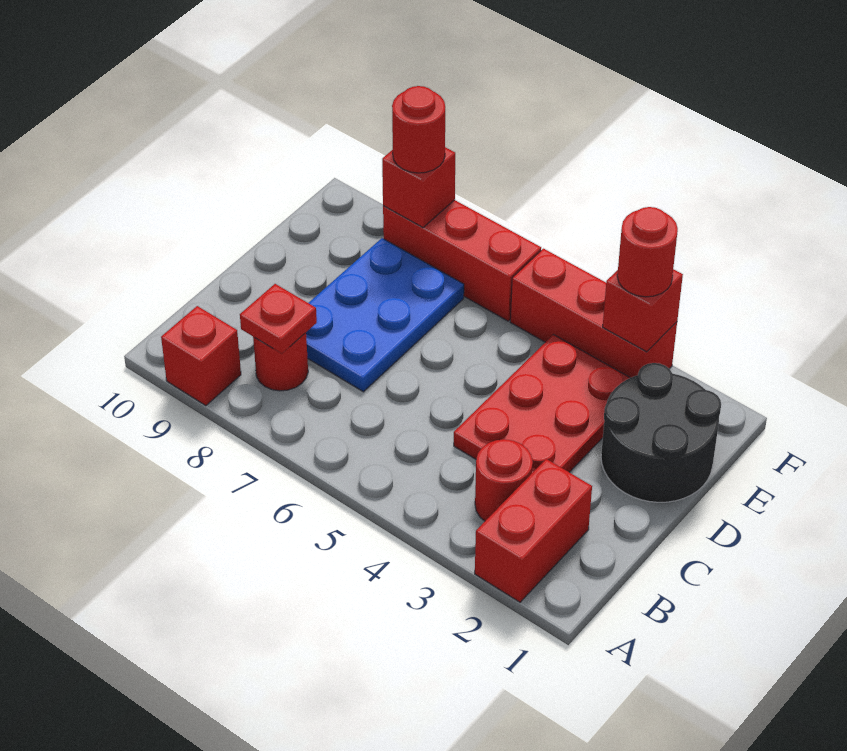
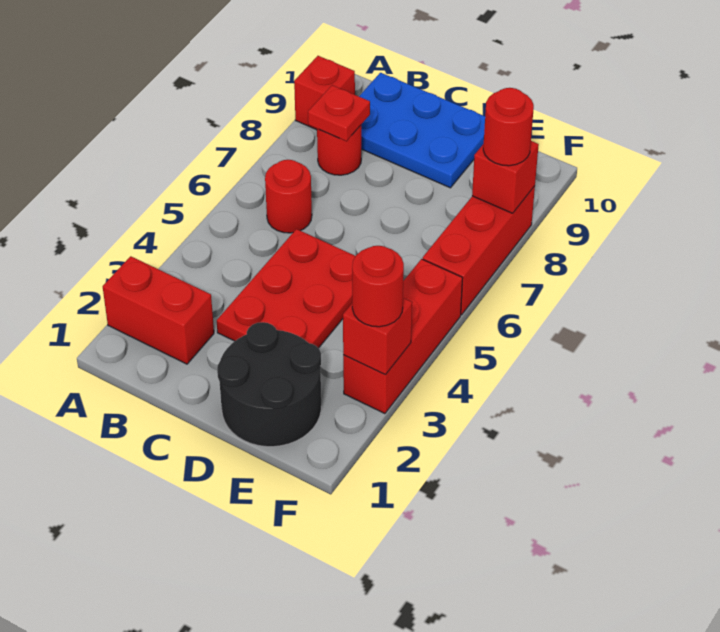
red round brick B3 level 1 -> red round brick B6 level 1
red plate C3:E4 level 1 -> red plate C3:D5 level 1
blue plate C7:E8 level 1 -> blue plate B9:D10 level 1

